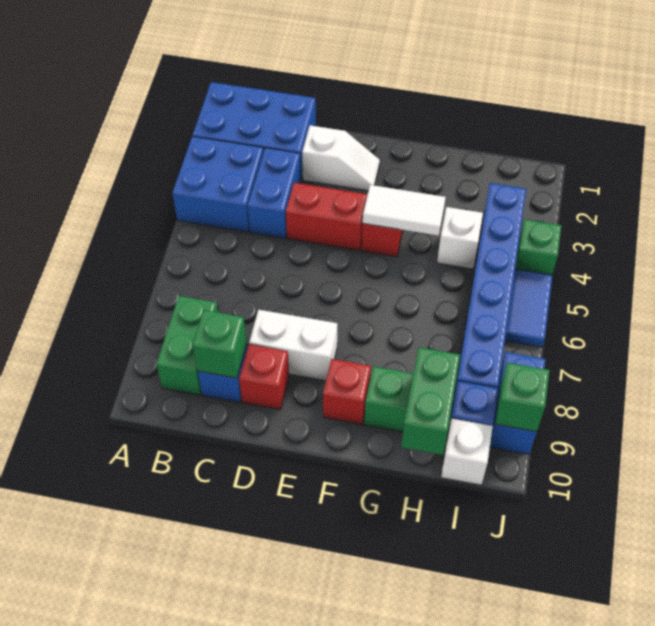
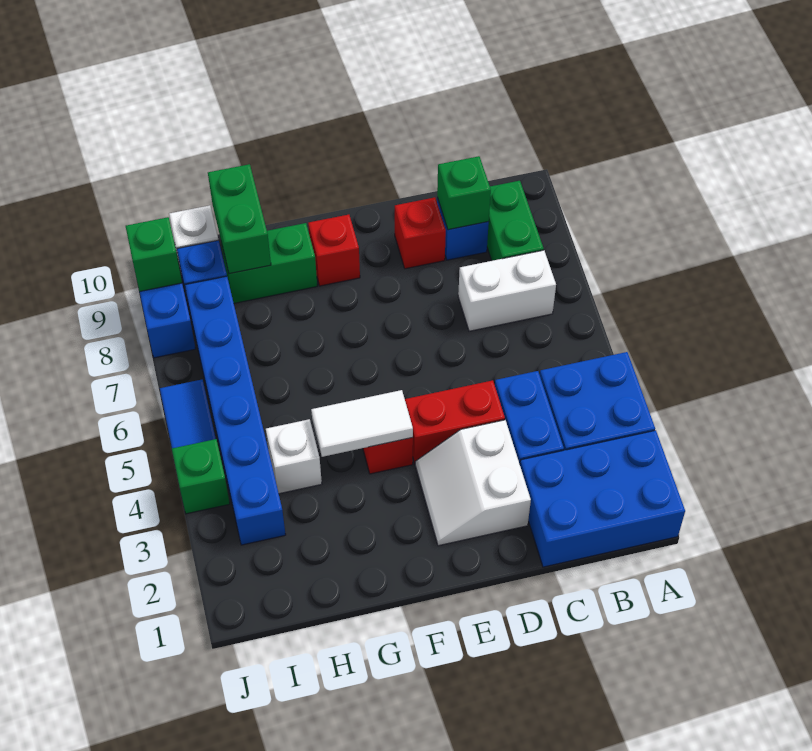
white slope D2:E2 level 1 top D -> white slope D2:E3 level 1 top D
white brick D8:E8 level 1 -> white brick B7:C7 level 1

